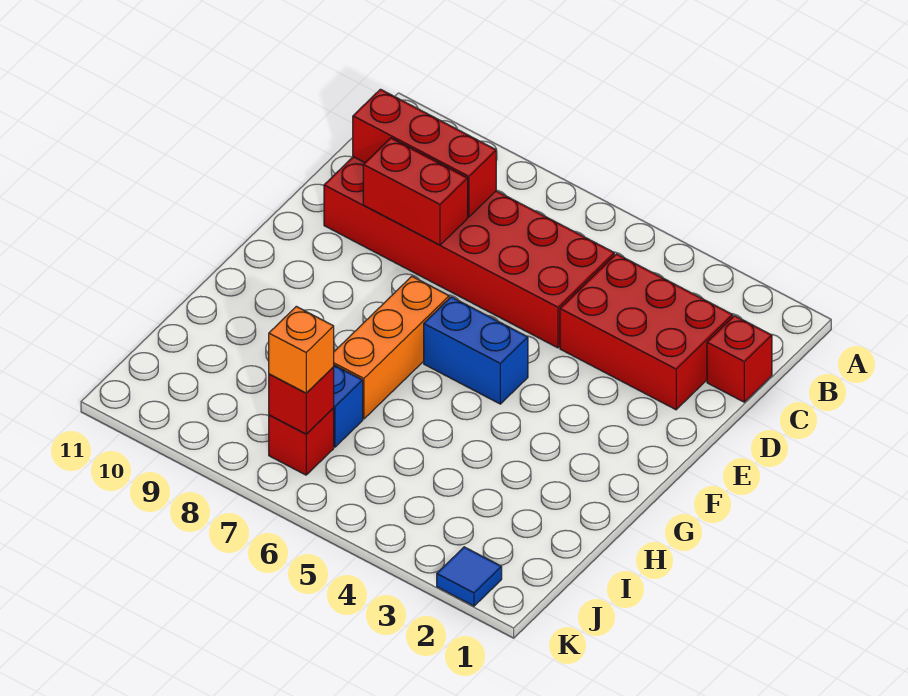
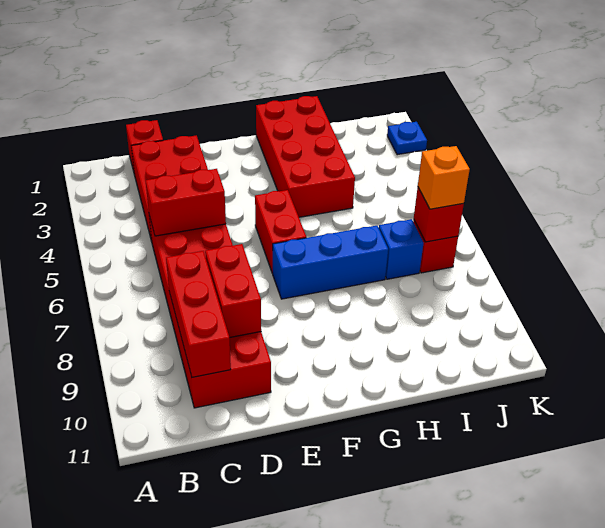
none -> red brick C5:D5 level 2
blue brick F5:F6 level 1 -> red brick F5:F6 level 1
orange brick F7:H7 level 1 -> blue brick F7:H7 level 1
none -> red brick G1:H4 level 1
blue tile K2 level 1 -> blue plate K2 level 1

